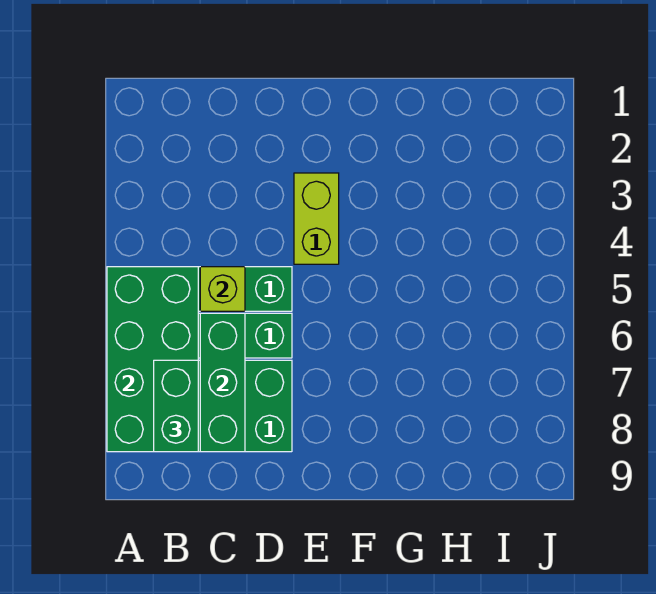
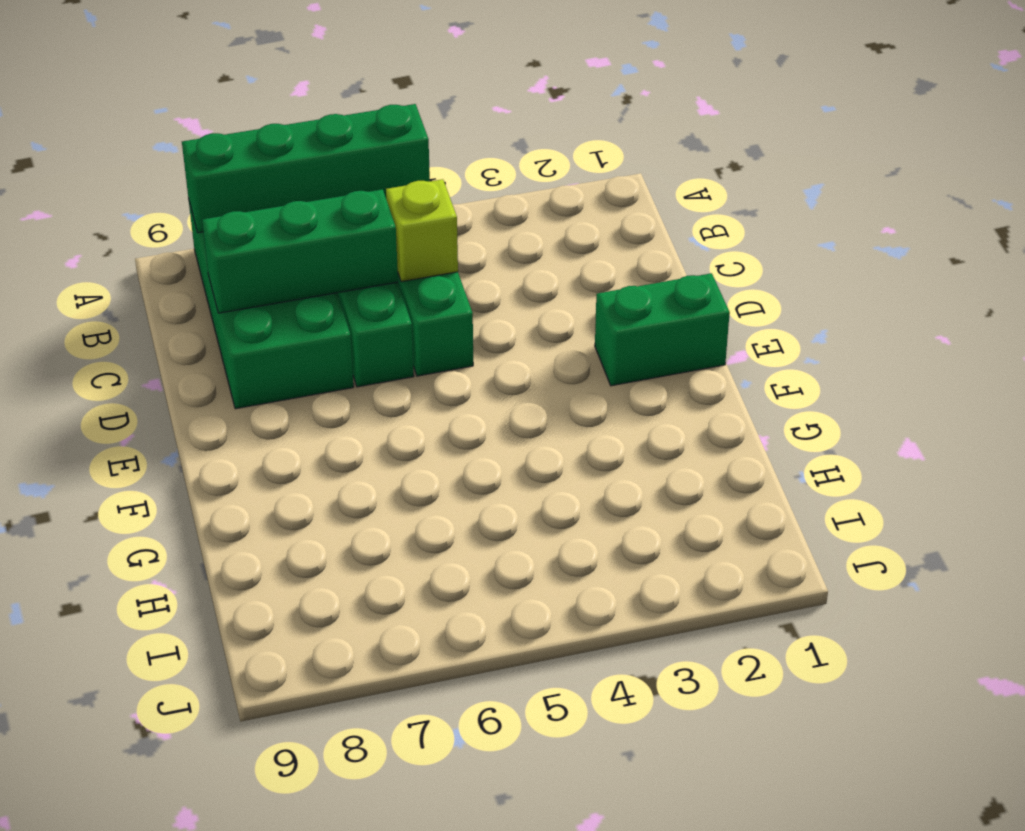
green brick A5:B8 level 2 -> green brick A5:A8 level 2
green brick B7:B8 level 3 -> green brick E1:E2 level 1
lime brick E3:E4 level 1 -> none

